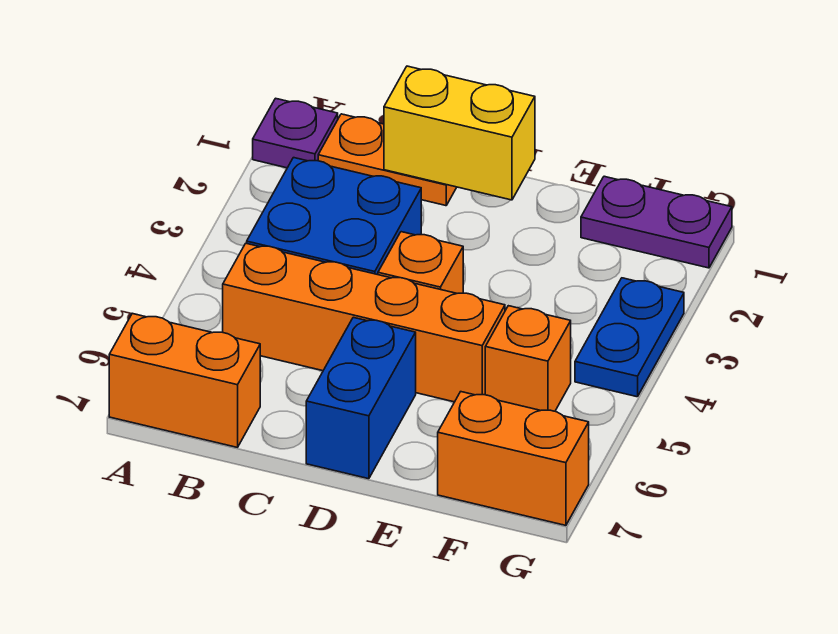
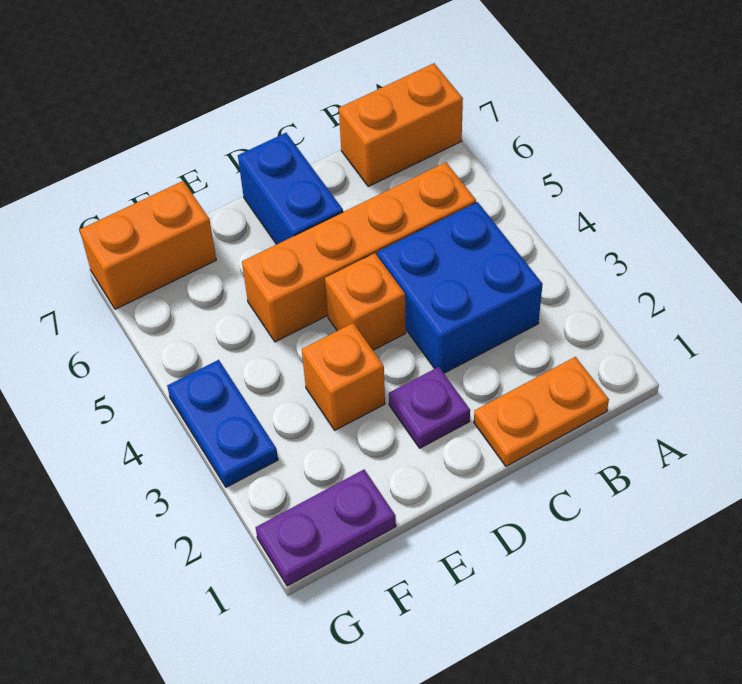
purple plate A1 level 1 -> purple plate D2 level 1
yellow brick C1:D1 level 2 -> none
orange brick F5 level 1 -> orange brick E3 level 1

